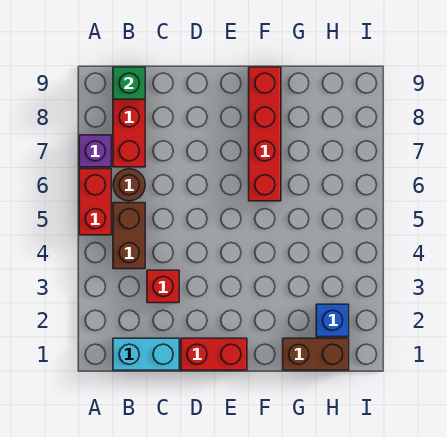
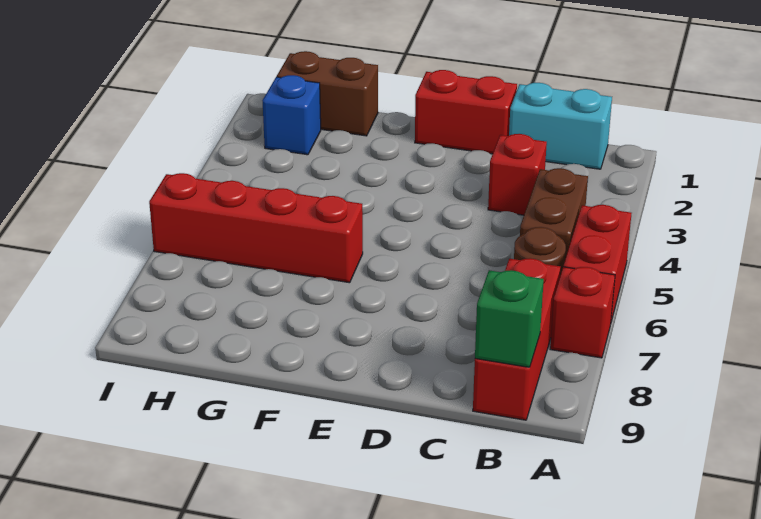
purple brick A7 level 1 -> red brick A7 level 1
red brick F6:F9 level 1 -> red brick F6:I6 level 1

